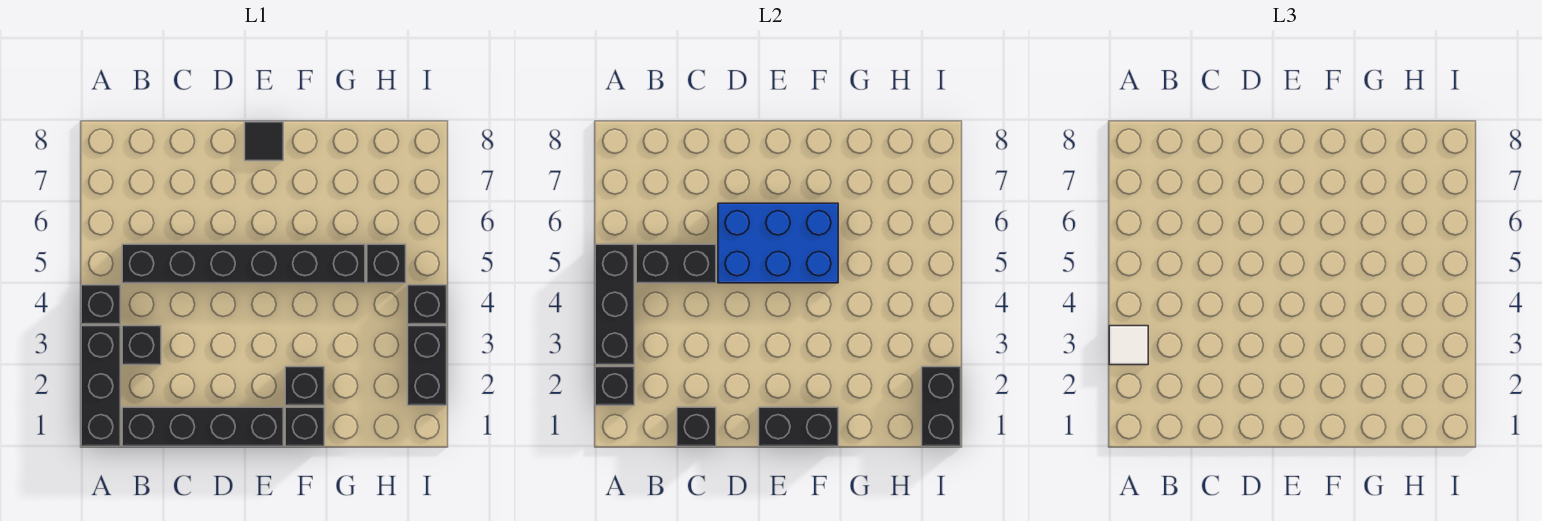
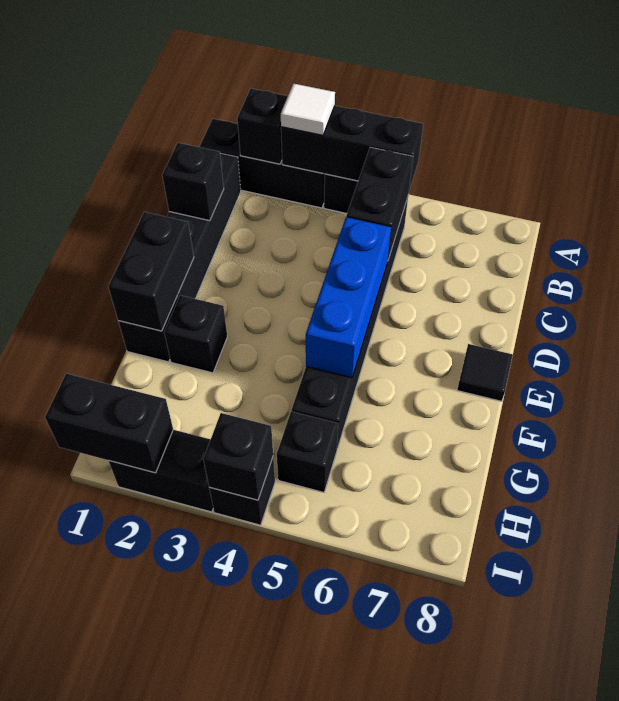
black brick B3 level 1 -> black brick I4 level 2
blue brick D5:F6 level 2 -> blue brick D5:F5 level 2

